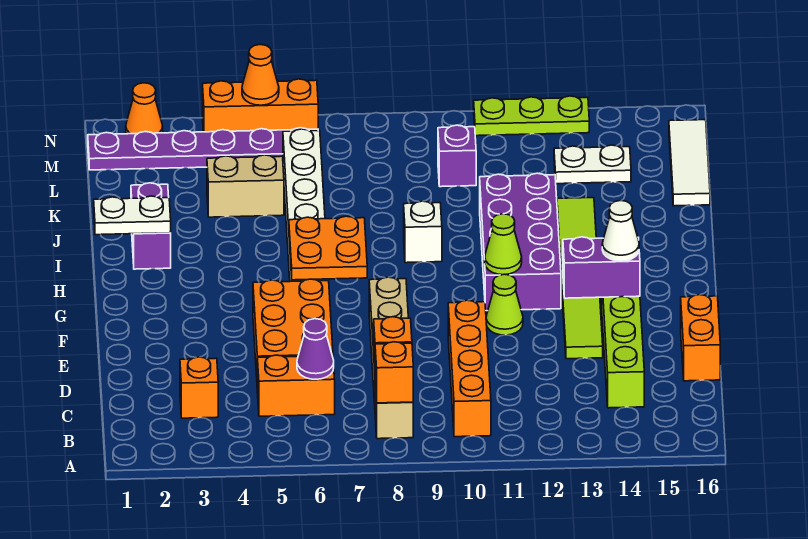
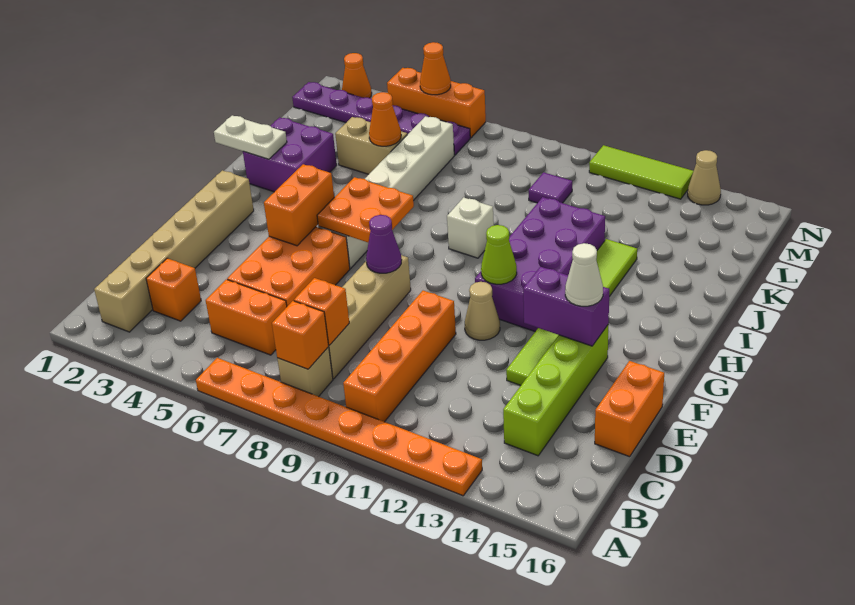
none -> orange plate A6:A13 level 1
none -> tan brick B2:G2 level 1
purple cone C6 level 2 -> purple cone F8 level 2
none -> orange brick F5:G5 level 2
lime cone F11 level 1 -> tan cone F11 level 1
purple brick I2:J2 level 1 -> purple brick I2:J3 level 1
none -> orange cone K5 level 2
white tile K16:M16 level 1 -> none
purple brick L10 level 1 -> purple tile L10 level 1
white plate L13:L14 level 1 -> none
lime plate N11:N13 level 1 -> lime tile N11:N13 level 1
none -> tan cone N14 level 1

